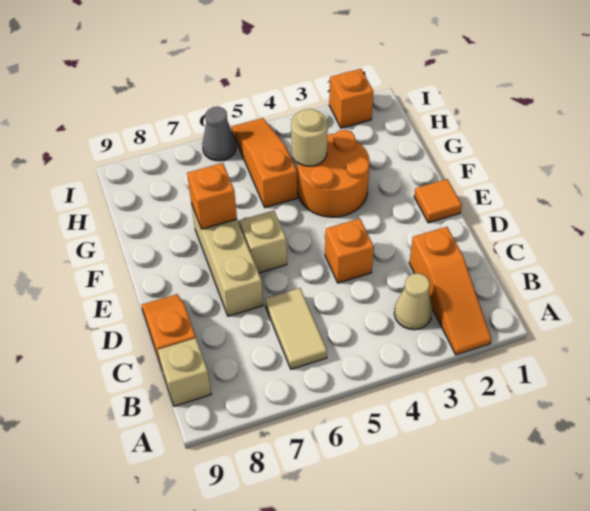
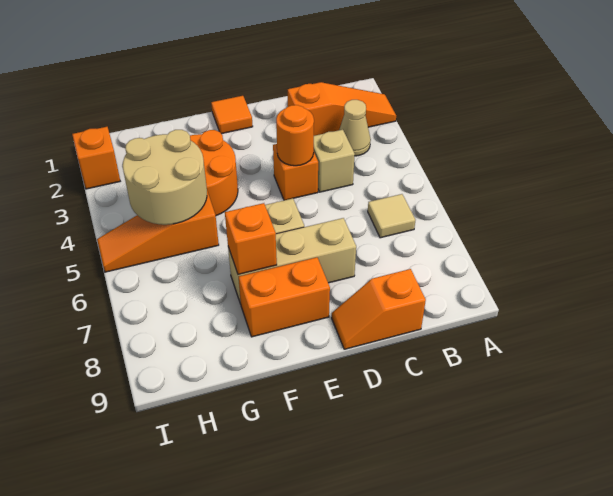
tan tile B6:C6 level 1 -> tan tile B6 level 1
tan brick B9 level 1 -> tan brick C4 level 1
none -> orange round brick D4 level 2
none -> orange brick E8:F8 level 1
tan round brick G4 level 2 -> tan round brick G4:H5 level 2
grey cone I6 level 1 -> none

